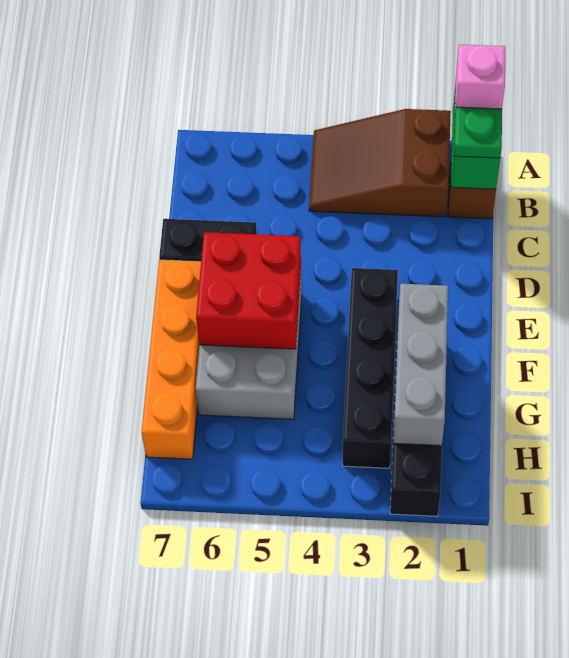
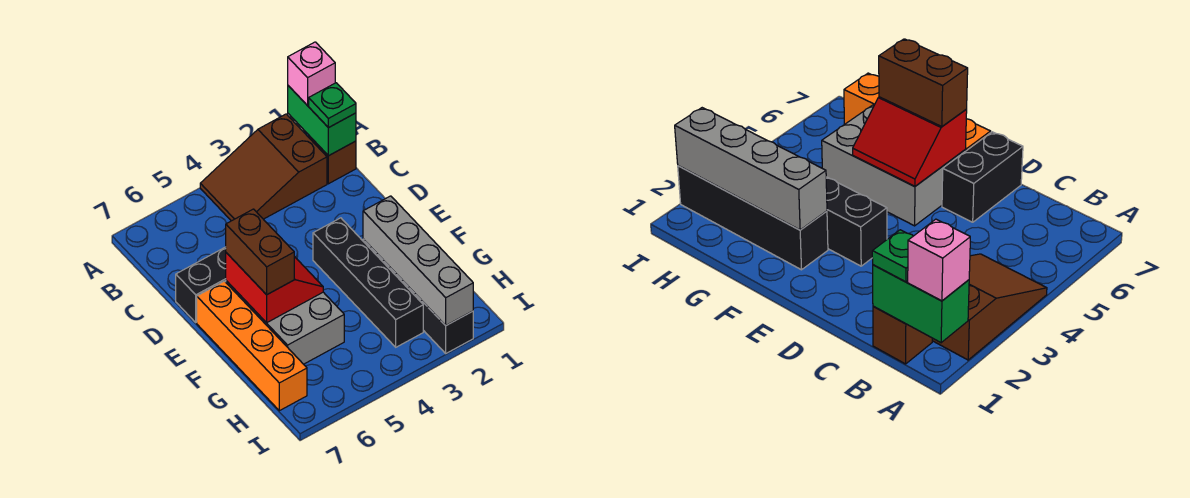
red brick E5:F6 level 2 -> red slope E5:F6 level 2 top 6
none -> brown brick E6:F6 level 3
grey brick F2:H2 level 2 -> grey brick F2:I2 level 2

